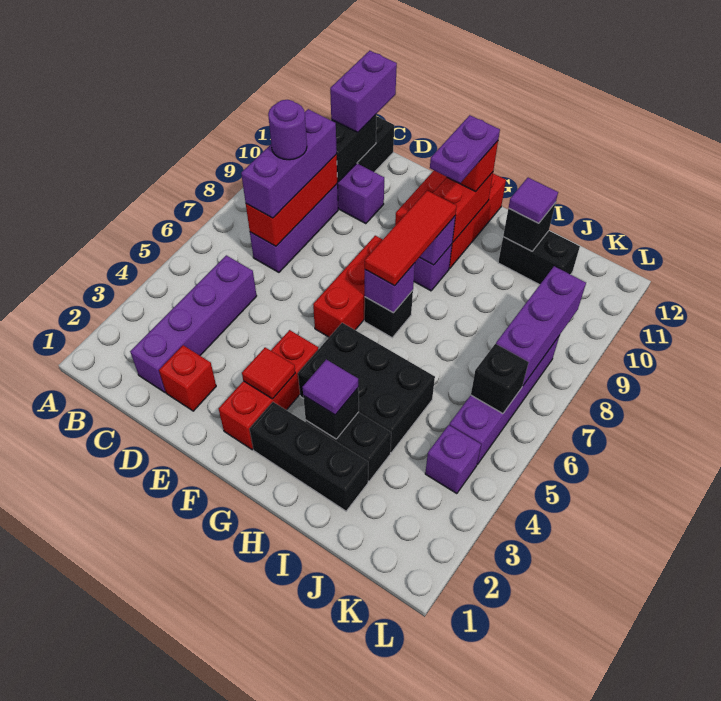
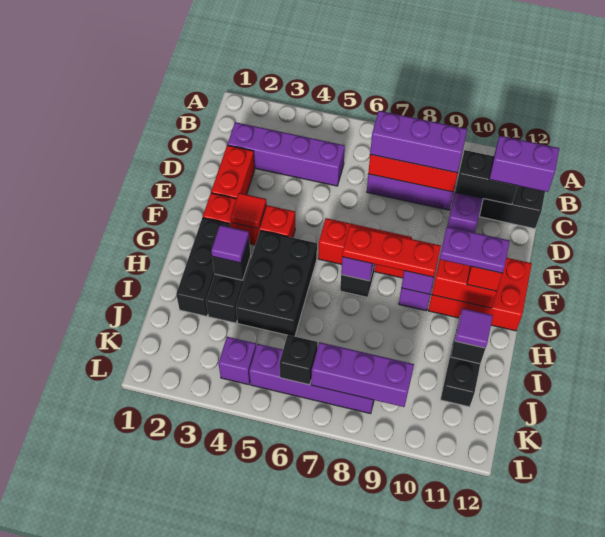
purple round brick C8 level 4 -> none
red brick D2 level 1 -> red brick D2:E2 level 1
red tile G7:G9 level 3 -> red plate G7:G9 level 3

